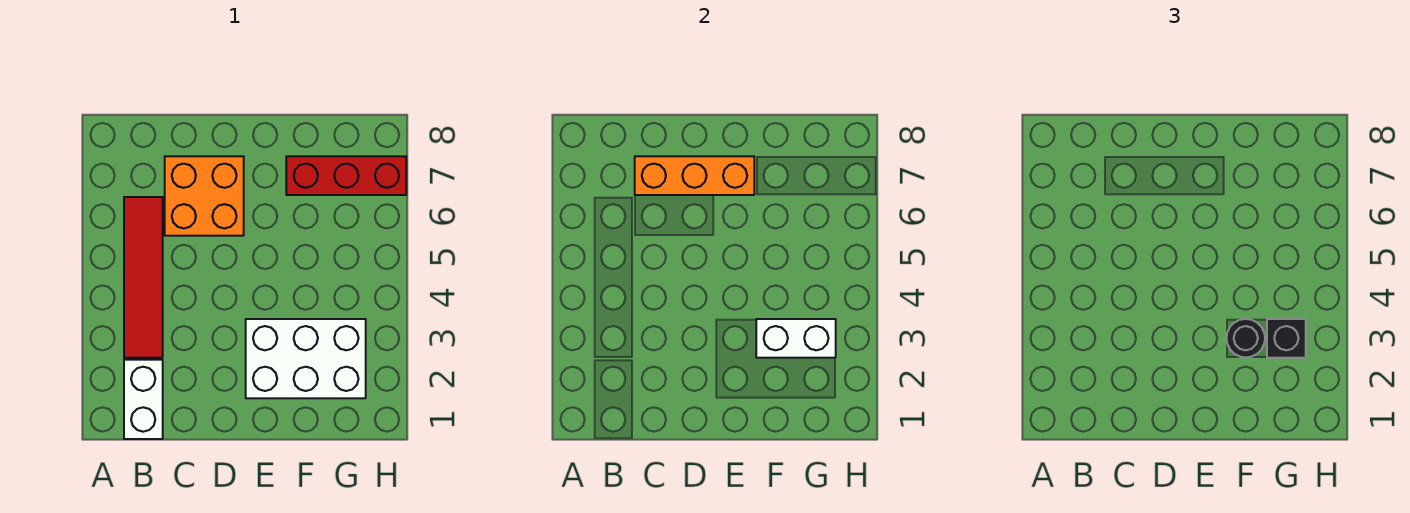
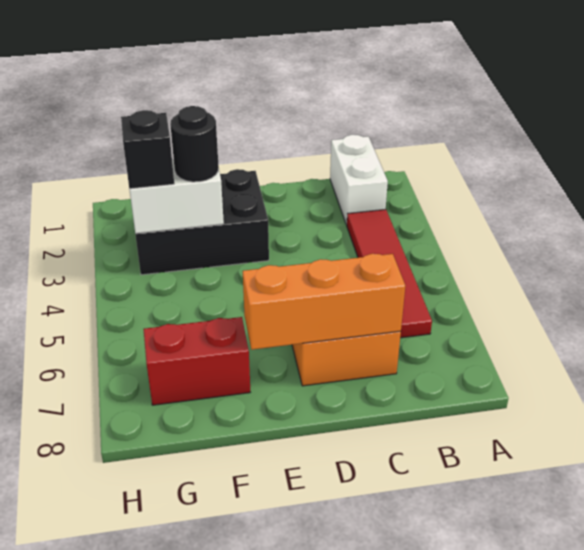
white brick E2:G3 level 1 -> black brick E2:G3 level 1
red brick F7:H7 level 1 -> red brick F7:G7 level 1

